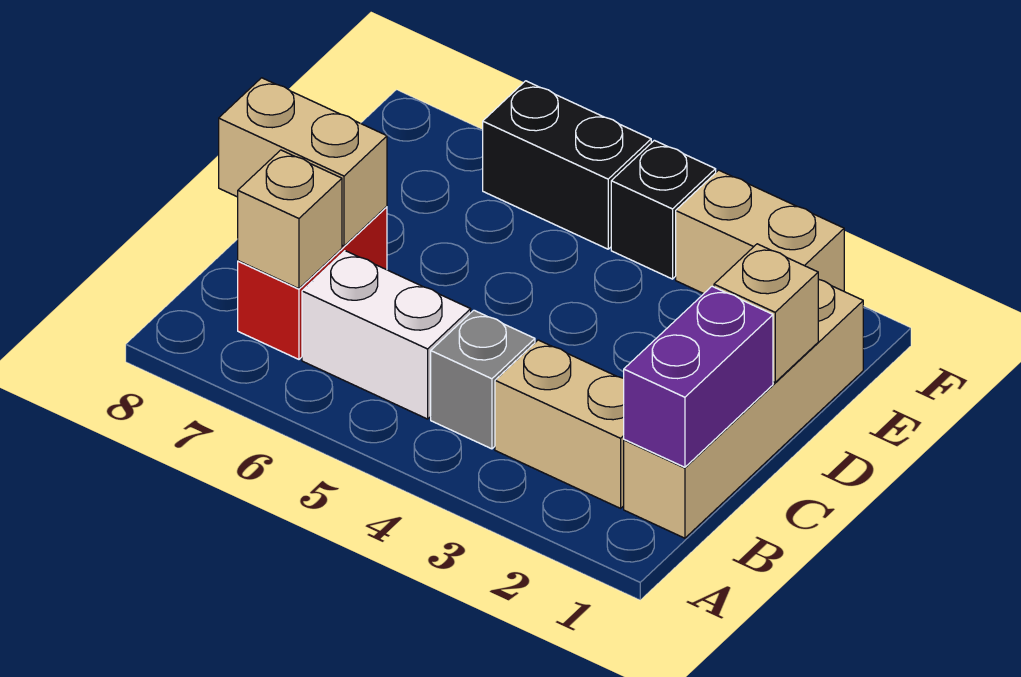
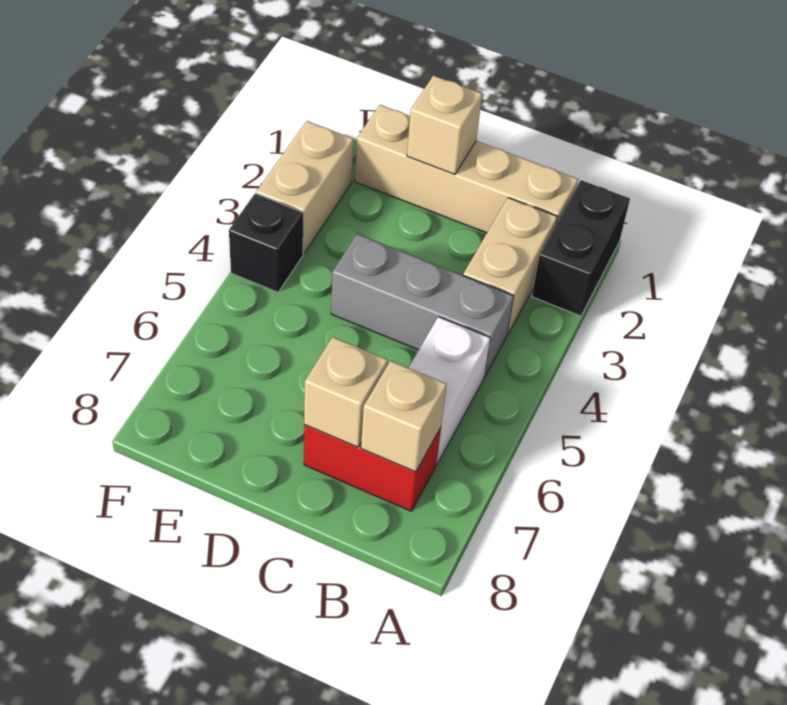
purple brick B1:C1 level 2 -> none
grey brick B4 level 1 -> grey brick B4:D4 level 1
tan brick C7:C8 level 2 -> tan brick C7 level 2
black brick F5:F6 level 1 -> black brick A1:A2 level 1

